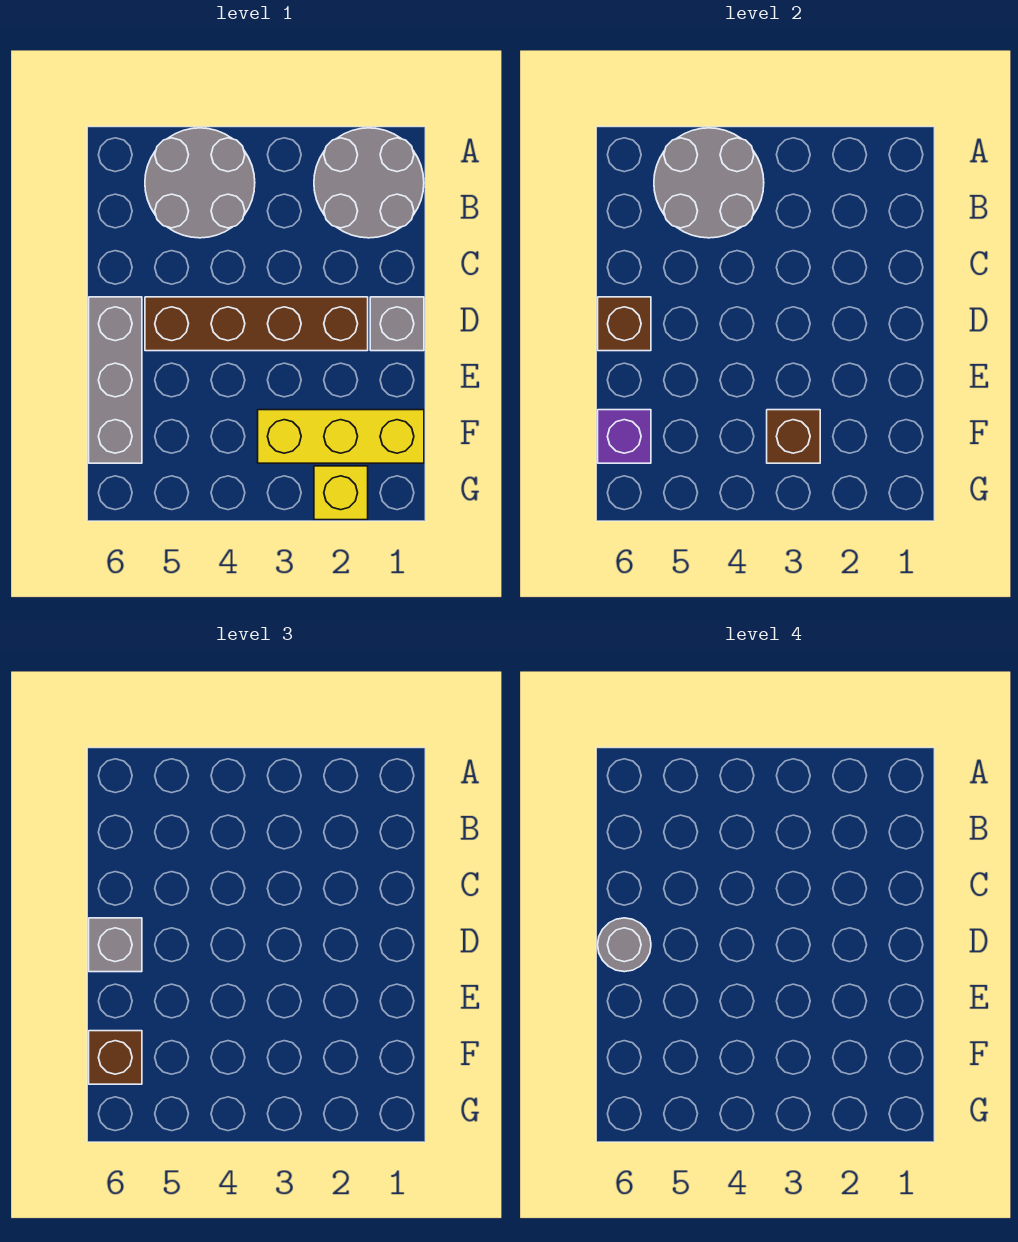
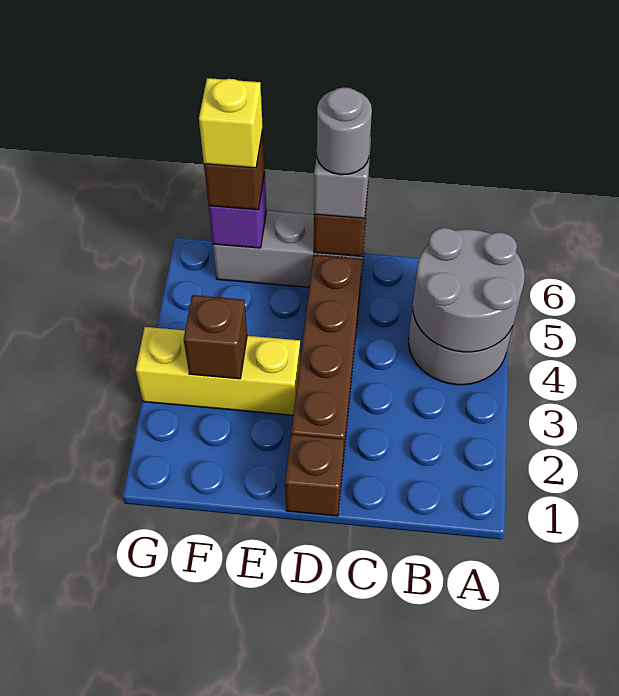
grey round brick A1:B2 level 1 -> none
grey brick D1 level 1 -> brown brick D1 level 1
yellow brick F1:F3 level 1 -> yellow brick E3:G3 level 1
yellow brick G2 level 1 -> yellow brick F6 level 4

